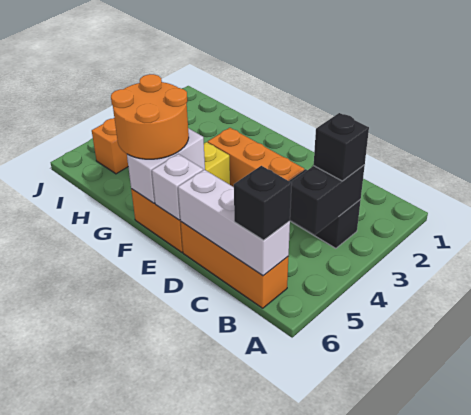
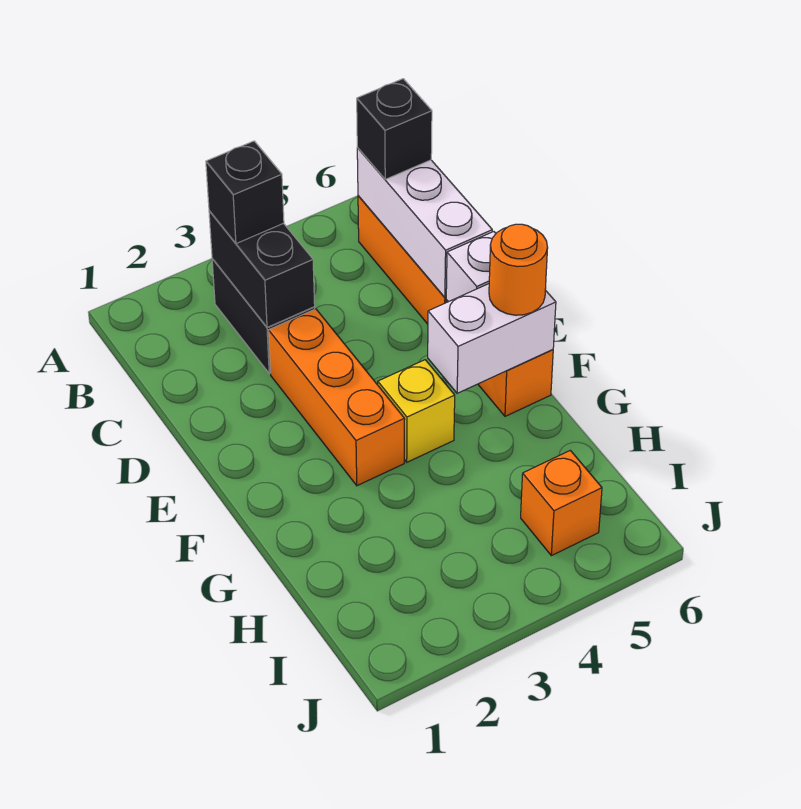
black brick B3:B4 level 2 -> black brick B3:C3 level 2
orange round brick F5:G6 level 3 -> orange round brick F6 level 3

